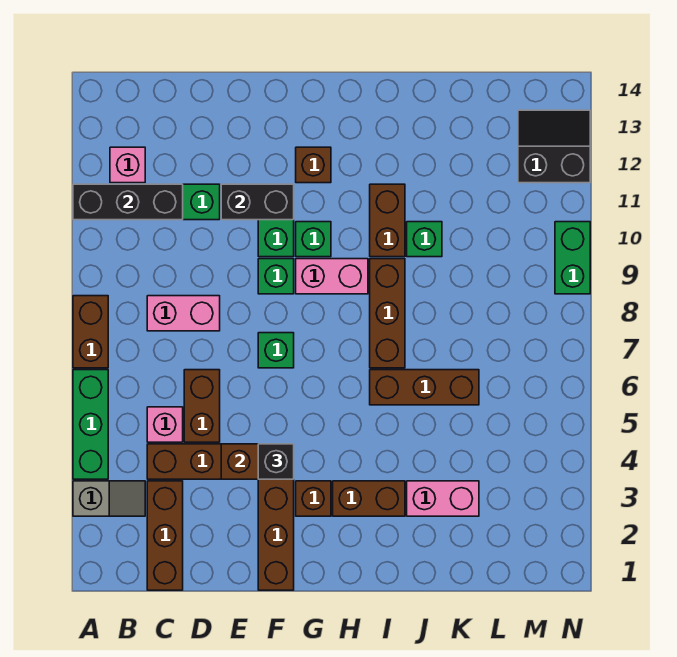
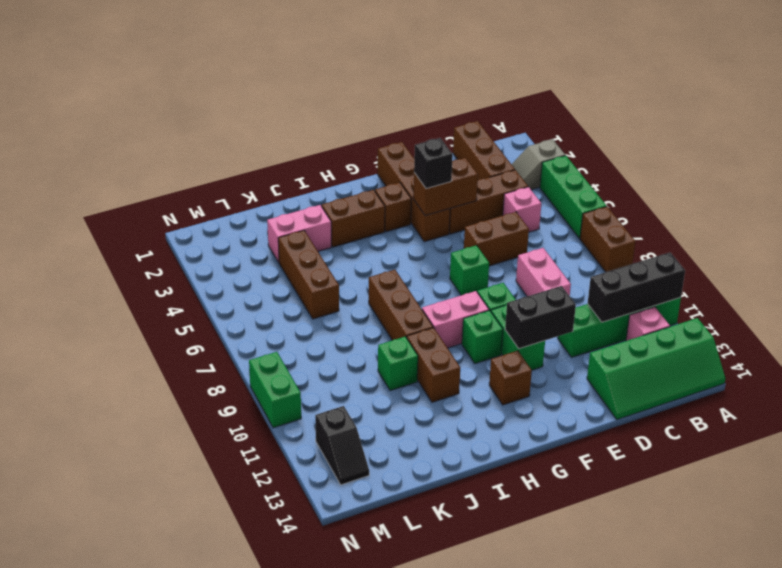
none -> green slope A13:D14 level 1 top 13
pink brick C8:D8 level 1 -> pink brick D8:D9 level 1
brown brick D5:D6 level 1 -> brown brick D6:E6 level 1
brown brick I6:K6 level 1 -> brown brick K4:K6 level 1
black slope M12:N13 level 1 top 12 -> black slope M12:M13 level 1 top 12

